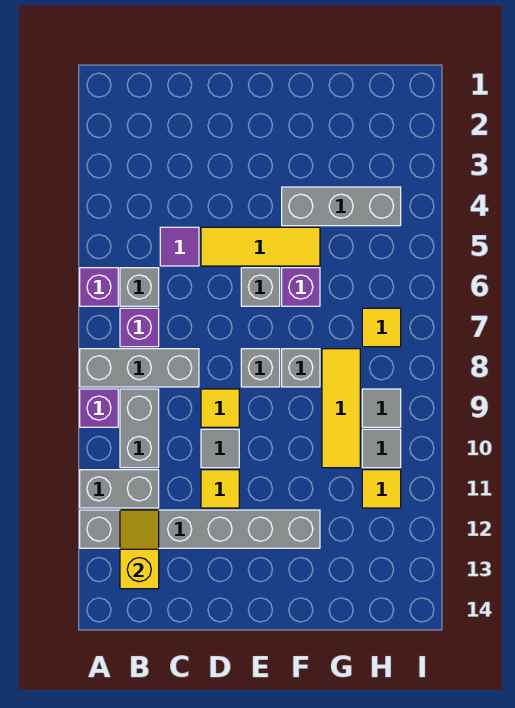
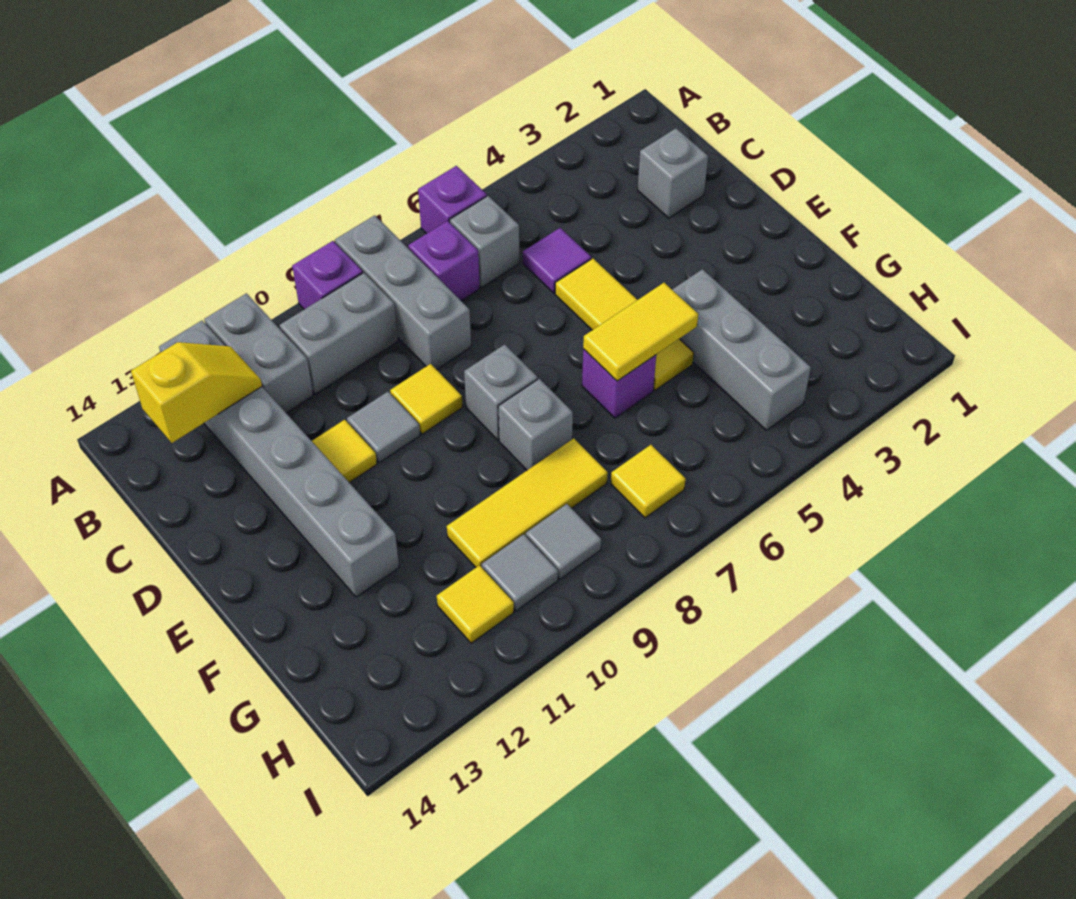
grey brick E6 level 1 -> grey brick C2 level 1
none -> yellow tile F5:F6 level 2

